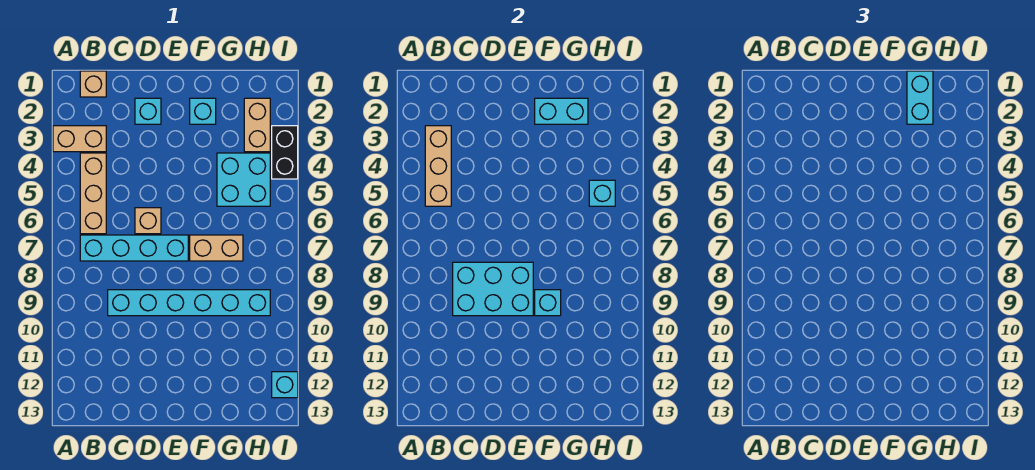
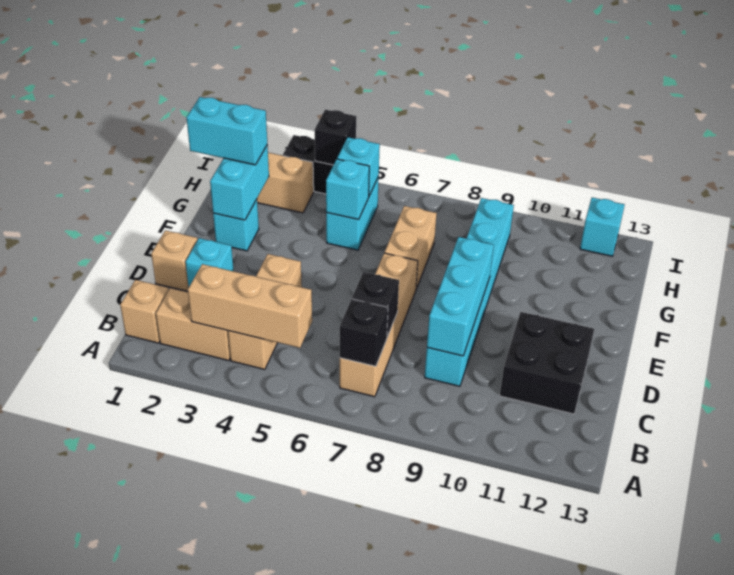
tan brick A3:B3 level 1 -> tan brick B2:B3 level 1
tan brick B4:B6 level 1 -> tan brick B4:D4 level 1
cyan brick B7:E7 level 1 -> tan brick B7:E7 level 1
none -> black brick B7 level 2
none -> black brick C7 level 2
cyan brick C8:E9 level 2 -> cyan brick C9:E9 level 2
none -> black brick C11:D12 level 1
tan brick D6 level 1 -> tan brick D1 level 1
cyan brick F9 level 2 -> cyan brick G5 level 2
cyan brick G4:H5 level 1 -> cyan brick G5:H5 level 1
none -> black brick I4 level 2

